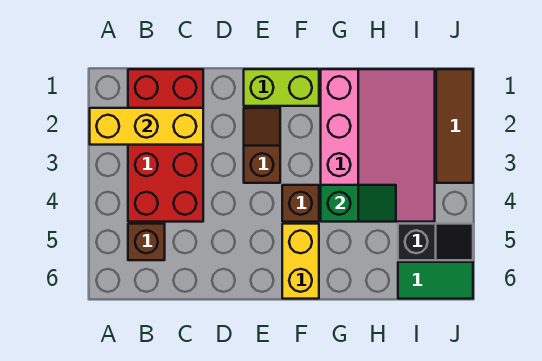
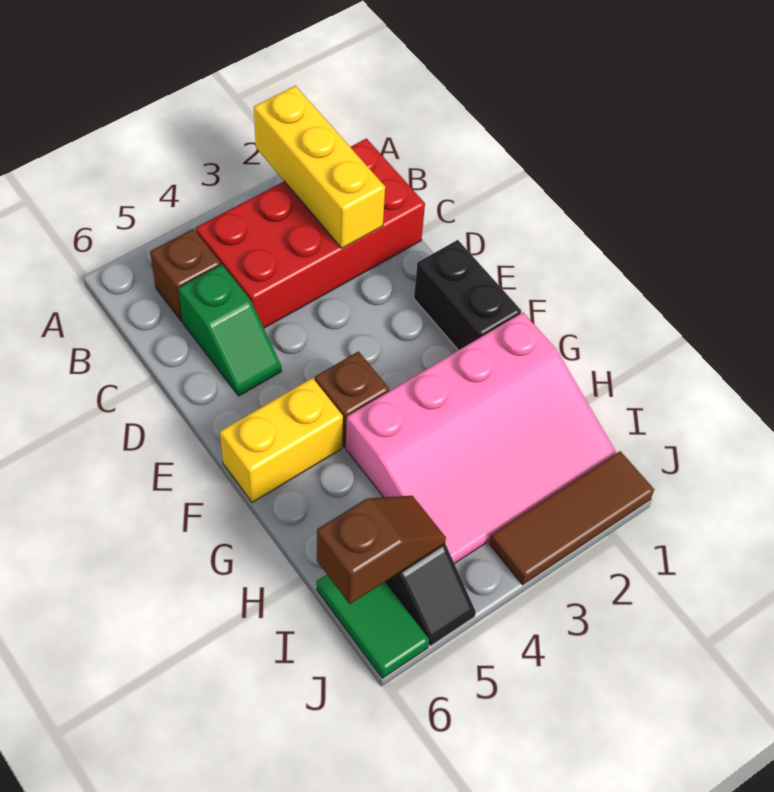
lime brick E1:F1 level 1 -> black brick E1:F1 level 1
brown slope E2:E3 level 1 top 3 -> brown slope I5:I6 level 2 top 6
green slope G4:H4 level 2 top G -> green slope C5:D5 level 1 top C

